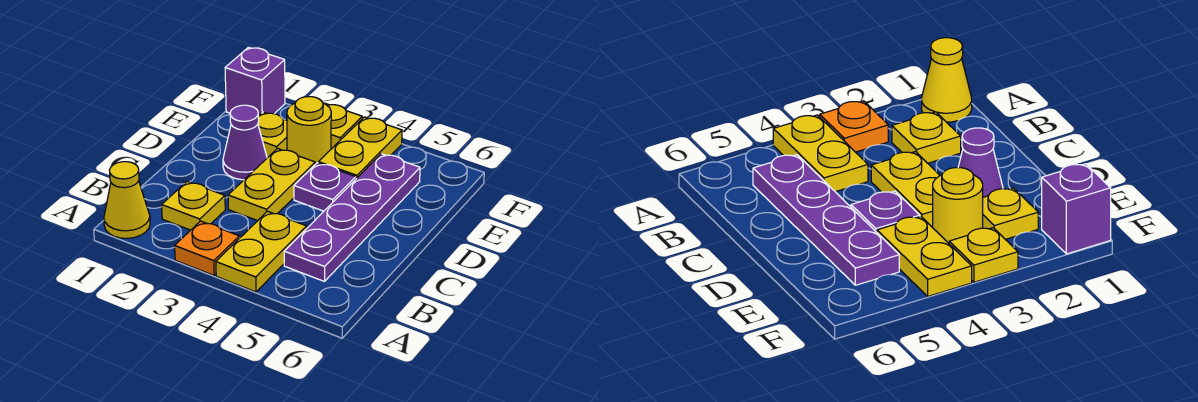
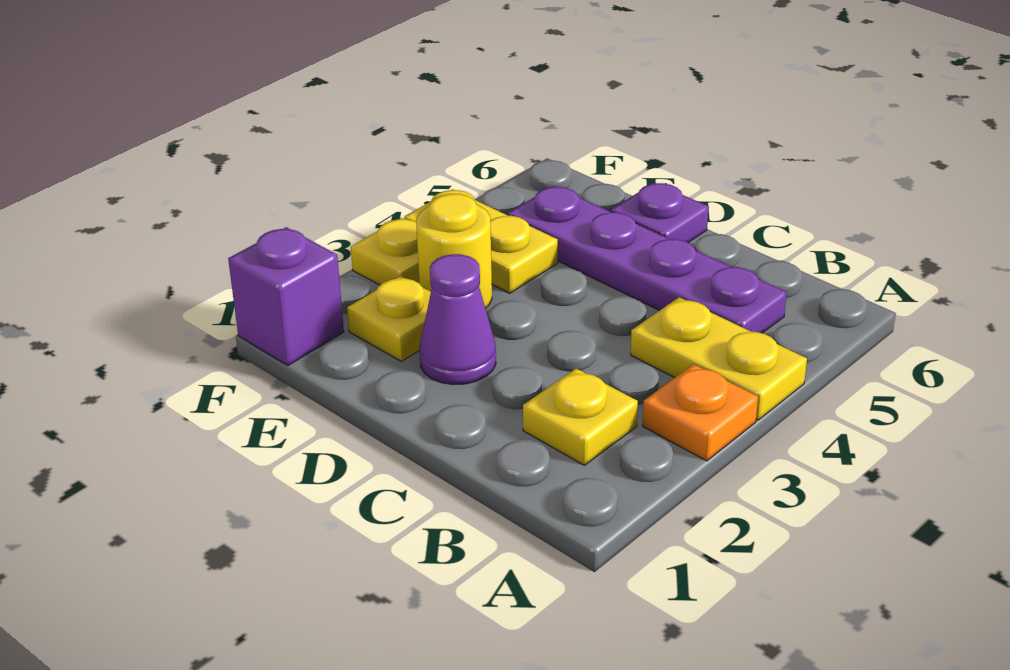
yellow cone A1 level 1 -> none
yellow plate C3:D3 level 1 -> none
purple plate D4 level 1 -> purple plate D6 level 1

